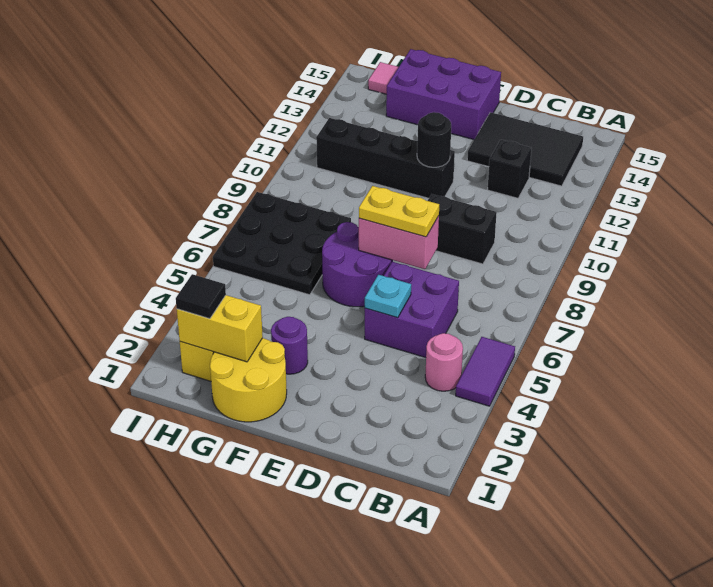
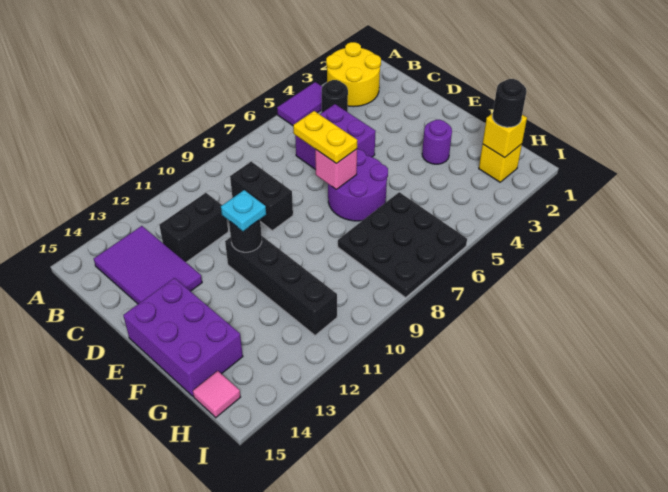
pink round brick B4 level 1 -> black round brick B4 level 1
black tile B13:D14 level 1 -> purple tile B13:D14 level 1
black brick C12 level 1 -> black brick C11:C12 level 1
cyan plate D5 level 2 -> cyan plate E11 level 3
pink brick D7:E7 level 2 -> pink brick E7 level 2
yellow round brick F1:G2 level 1 -> yellow round brick A2:B3 level 1
yellow brick G2:H2 level 2 -> yellow brick H2 level 2
black tile H2 level 3 -> black round brick H2 level 3

